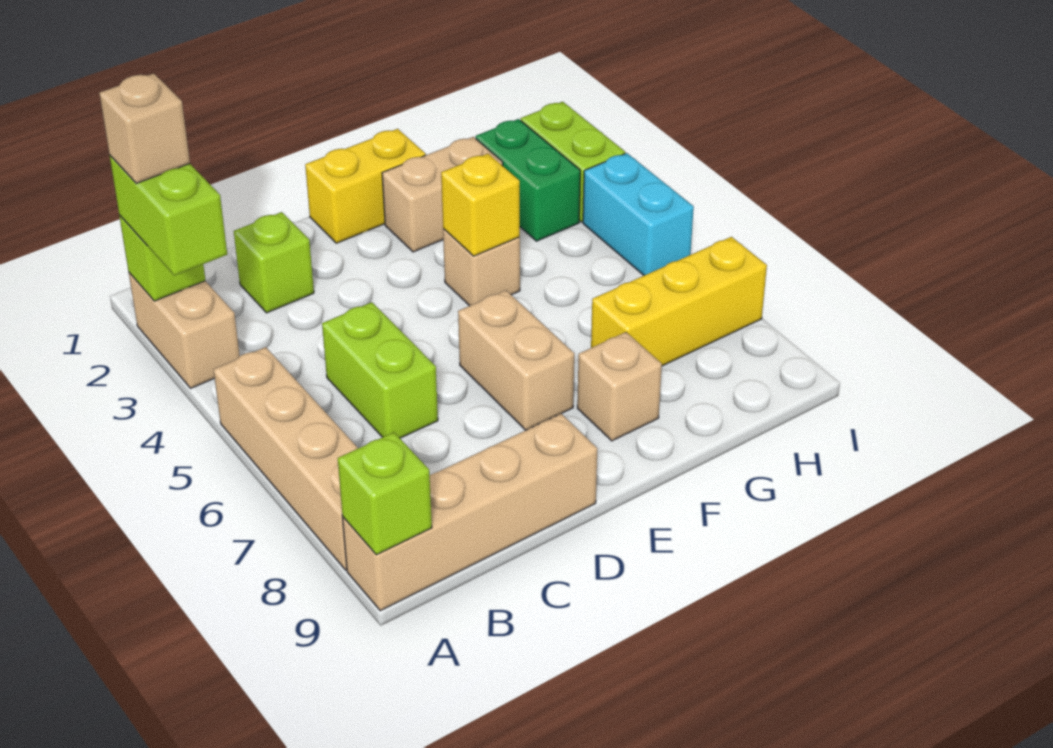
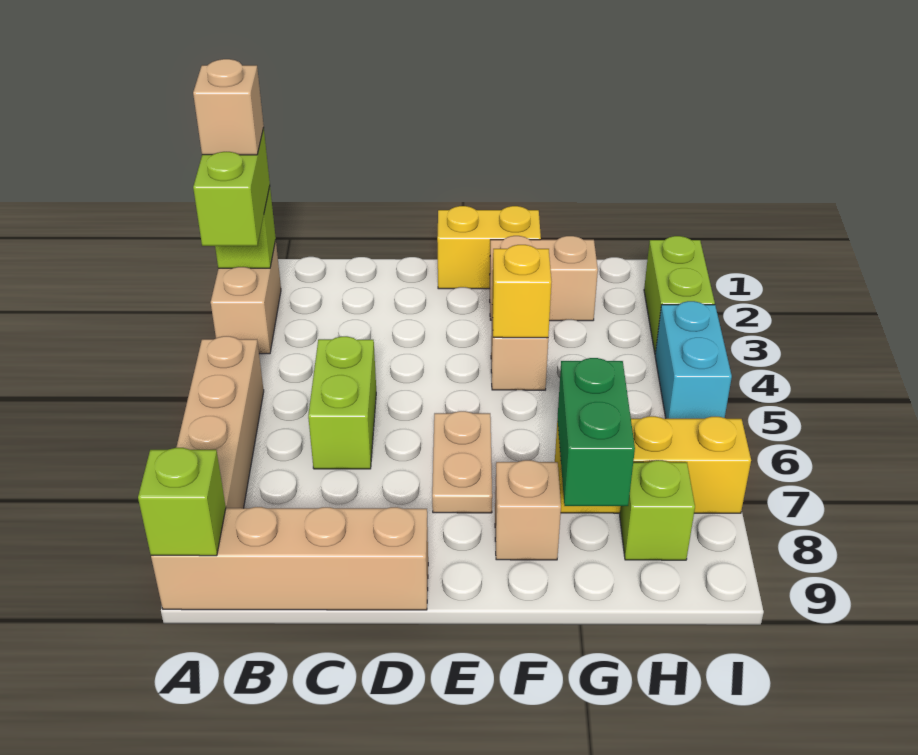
lime brick C2 level 1 -> lime brick H8 level 1
tan brick E6:E7 level 1 -> tan plate E6:E7 level 1
green brick H2:H3 level 1 -> green brick G7:G8 level 2

